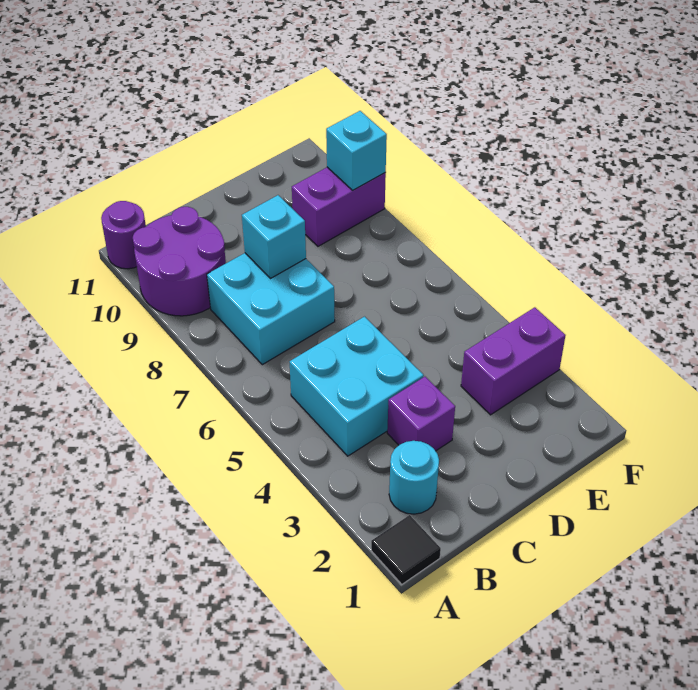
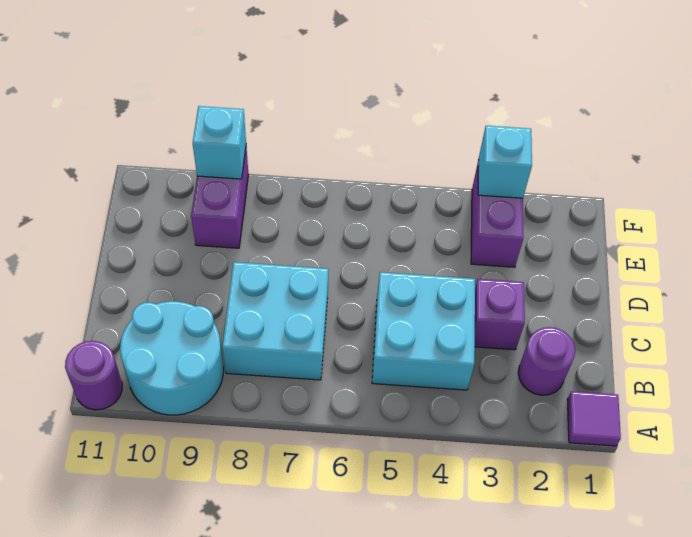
black tile A1 level 1 -> purple tile A1 level 1
purple round brick A9:B10 level 1 -> cyan round brick A9:B10 level 1
cyan round brick B2 level 1 -> purple round brick B2 level 1
cyan brick C8 level 2 -> cyan brick F3 level 2

